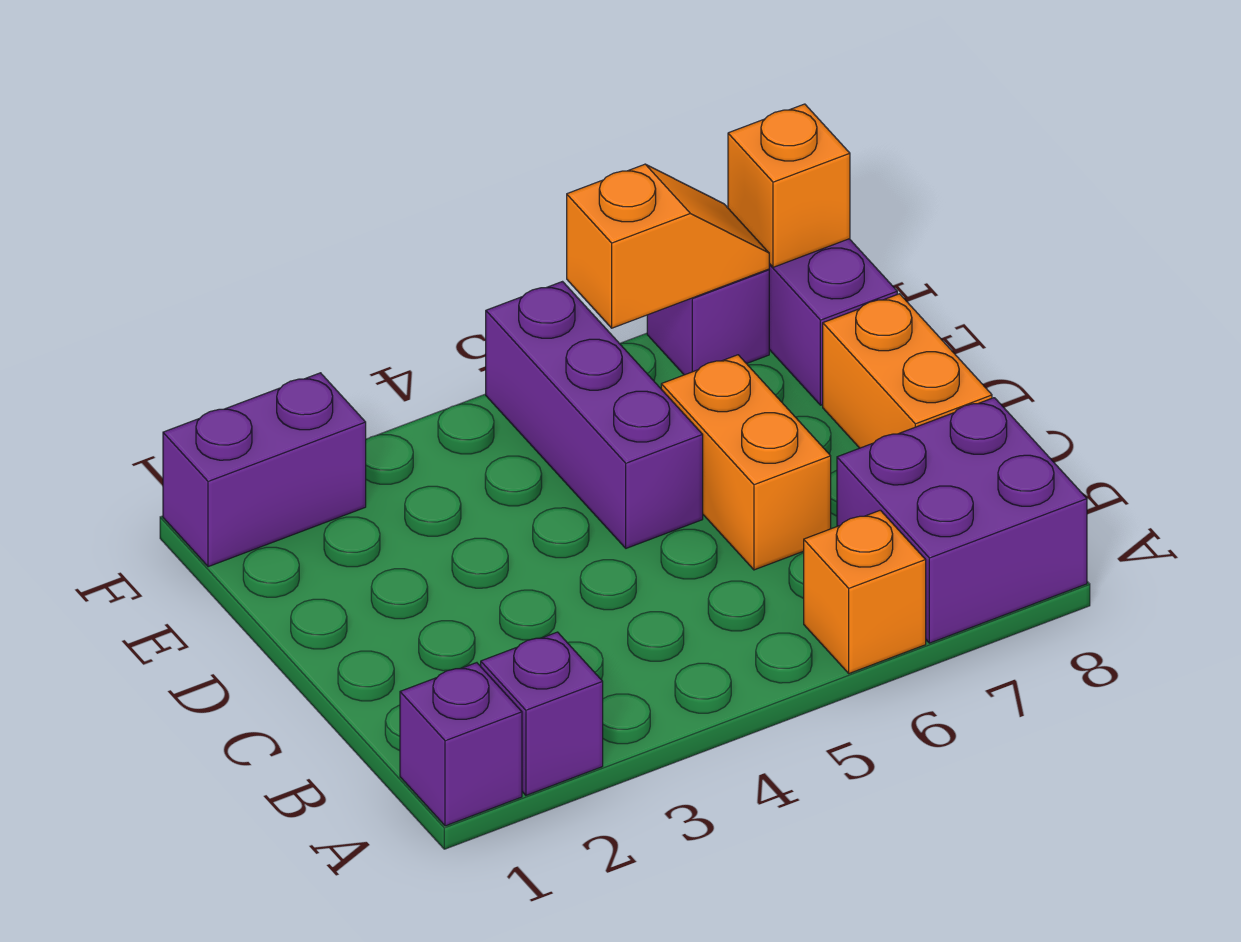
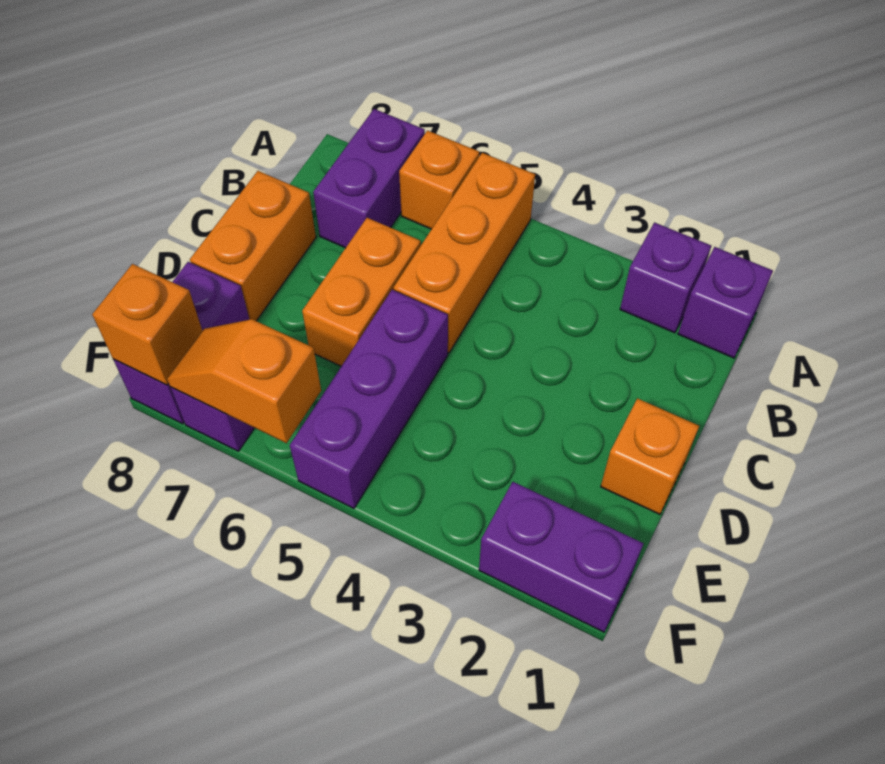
none -> orange brick A5:C5 level 1
purple brick A7:B8 level 1 -> purple brick A7:B7 level 1
none -> orange brick D1 level 1

